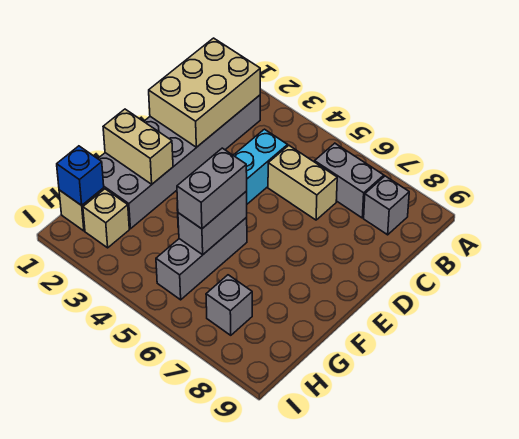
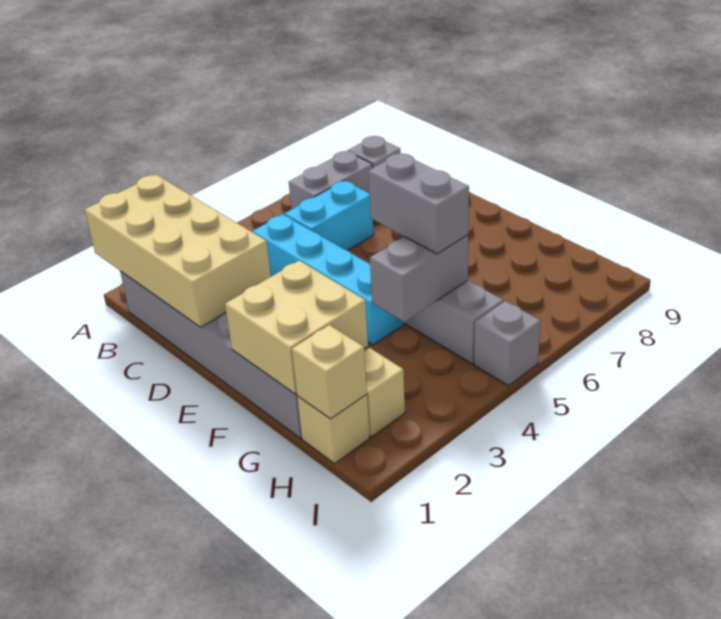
tan brick B1:D2 level 2 -> tan brick A1:D2 level 2
tan brick C5:C6 level 1 -> cyan brick C5:C6 level 1
tan brick F1:F2 level 2 -> tan brick F1:G2 level 2
grey brick F5:G5 level 2 -> grey brick G4:G5 level 2
blue brick H1 level 2 -> tan brick H1 level 2
grey brick H7 level 1 -> grey brick I5 level 1

